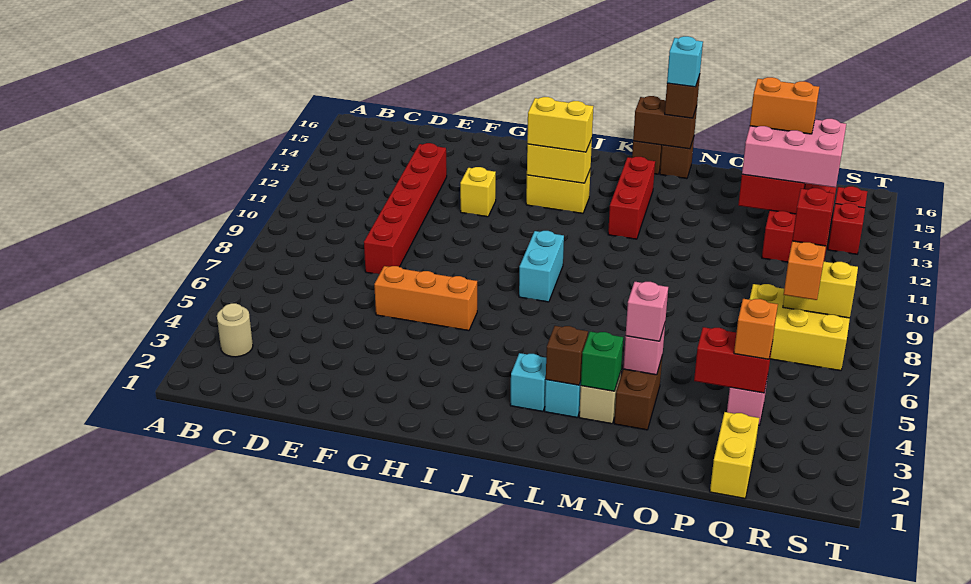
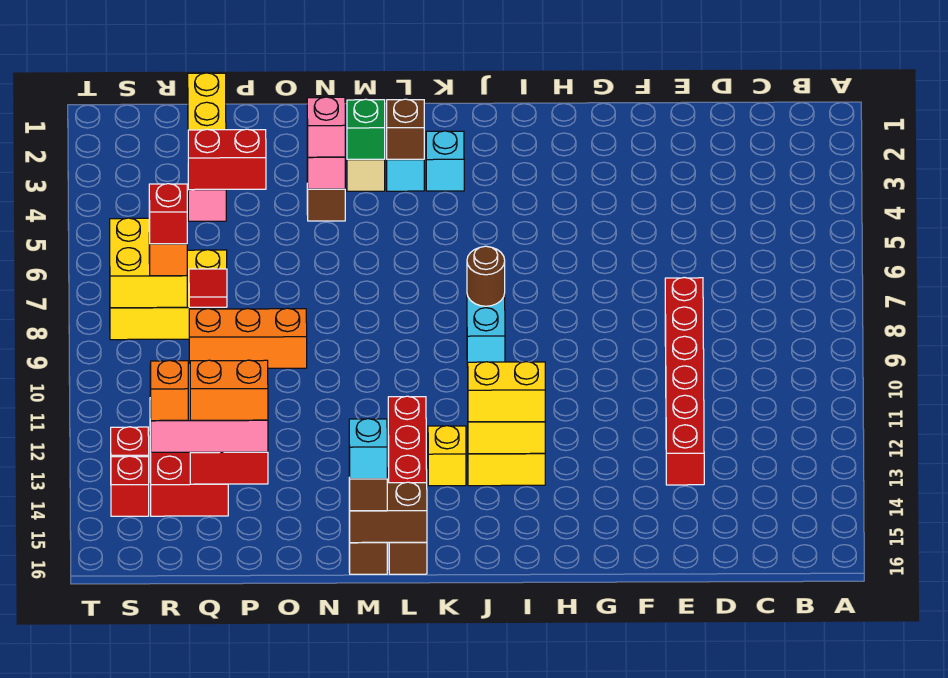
tan round brick B3 level 1 -> none
orange brick F6:H6 level 1 -> orange brick O9:Q9 level 1
yellow brick G12 level 1 -> yellow brick K13 level 1
none -> brown round brick J8 level 2
orange brick Q4 level 3 -> orange brick R14 level 4
none -> red tile Q8 level 2
yellow brick R8:S8 level 2 -> yellow brick R7:S8 level 2

